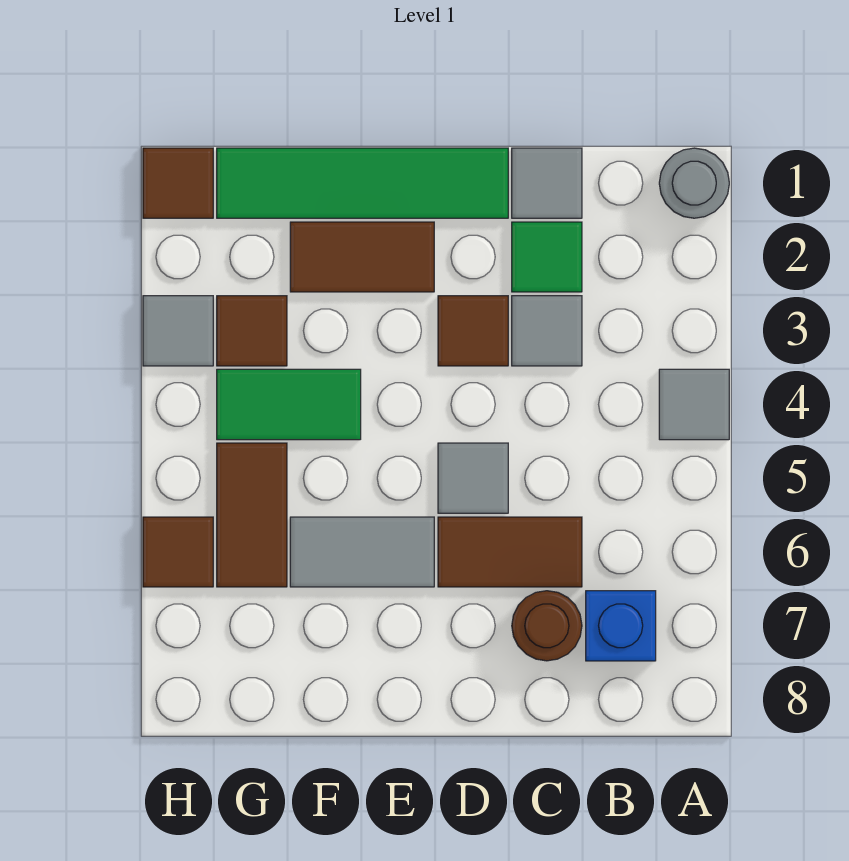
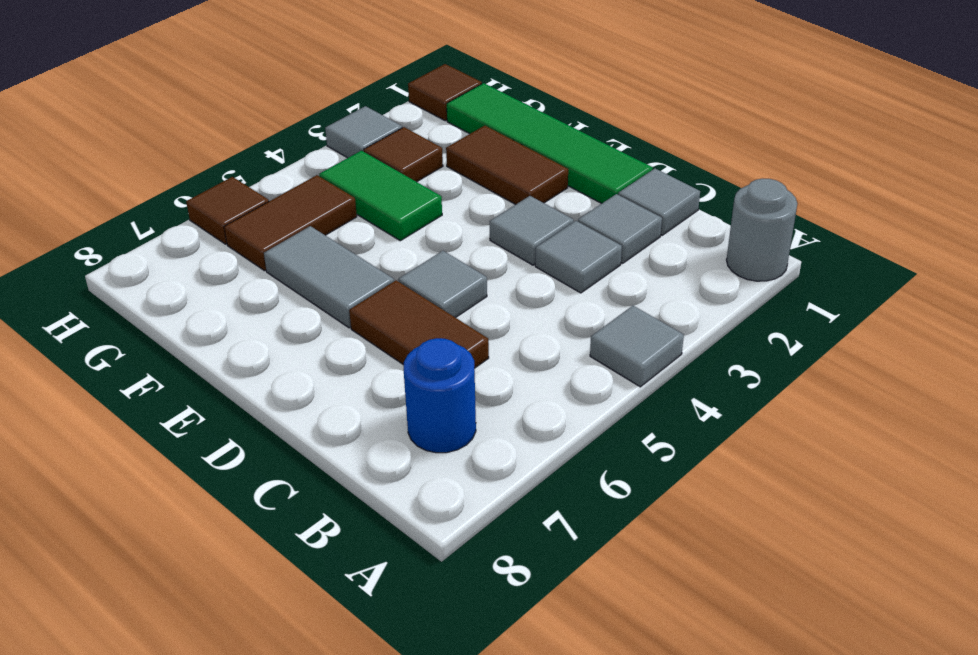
blue brick B7 level 1 -> blue round brick B7 level 1
green tile C2 level 1 -> grey tile C2 level 1
brown round brick C7 level 1 -> none
brown tile D3 level 1 -> grey tile D3 level 1

